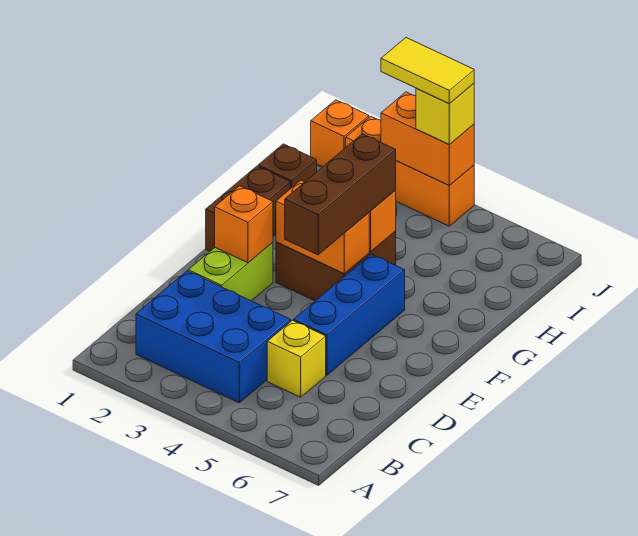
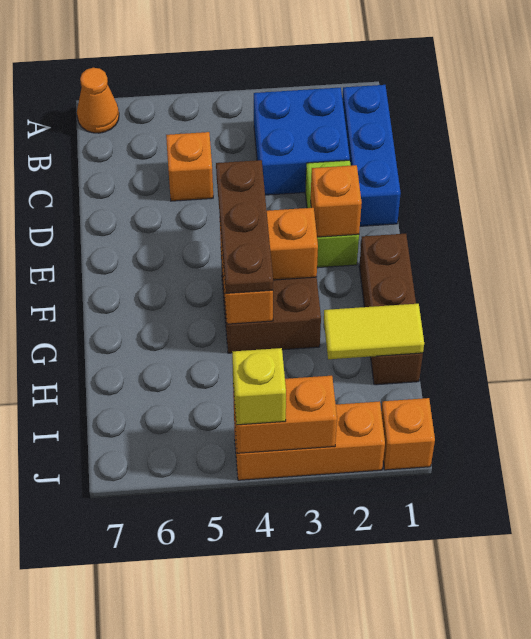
none -> orange cone A7 level 1
blue brick B2:C4 level 1 -> blue brick B2:C3 level 1
yellow brick C5 level 1 -> orange brick C5 level 1
blue brick D5:F5 level 1 -> blue brick B1:D1 level 1
brown brick E4:G4 level 3 -> brown plate E4:G4 level 3
yellow tile J3:J4 level 4 -> yellow tile H1:H2 level 2

